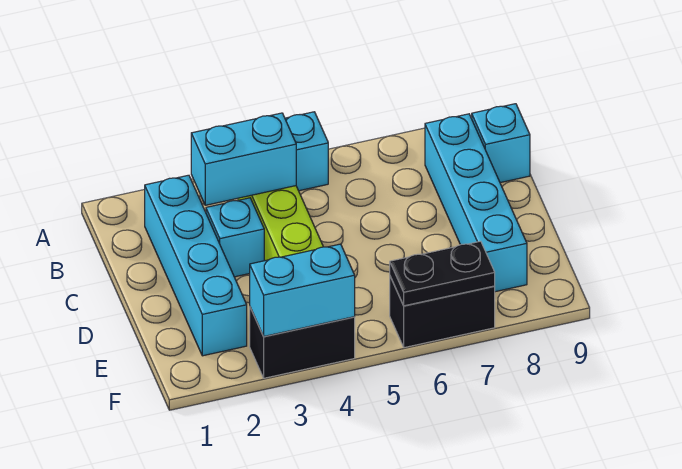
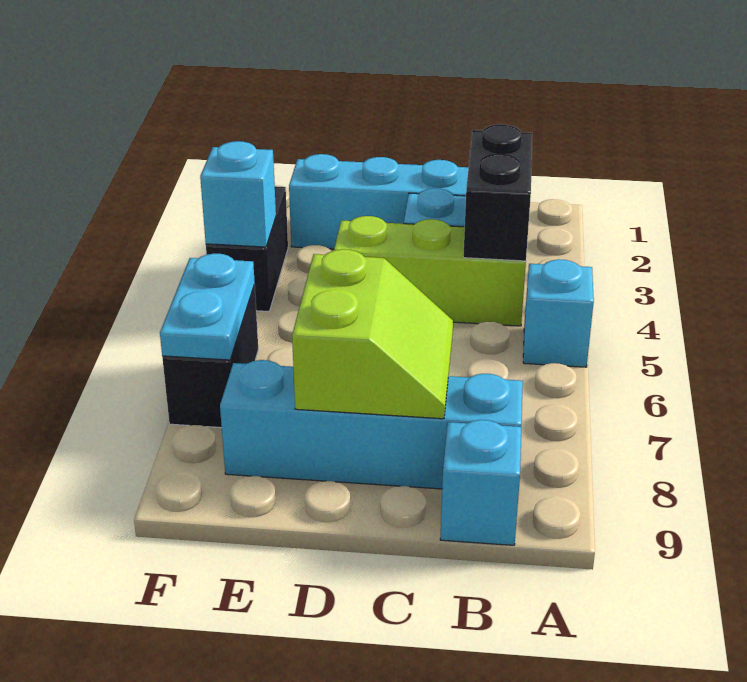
cyan brick B3:B4 level 2 -> black brick B3:B4 level 2
none -> lime slope C7:D8 level 2 top D
cyan brick F3:F4 level 2 -> cyan brick F4 level 2
black plate F6:F7 level 2 -> cyan plate F6:F7 level 2

